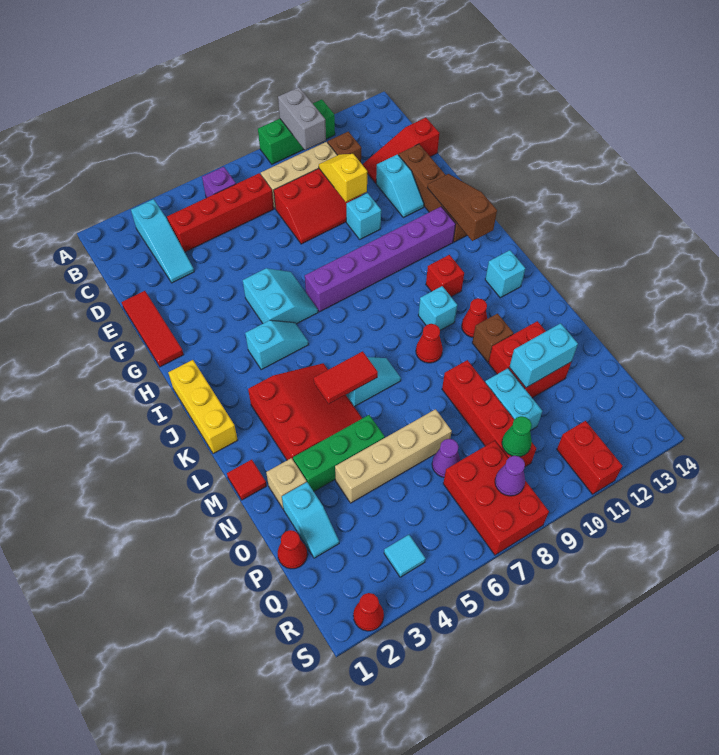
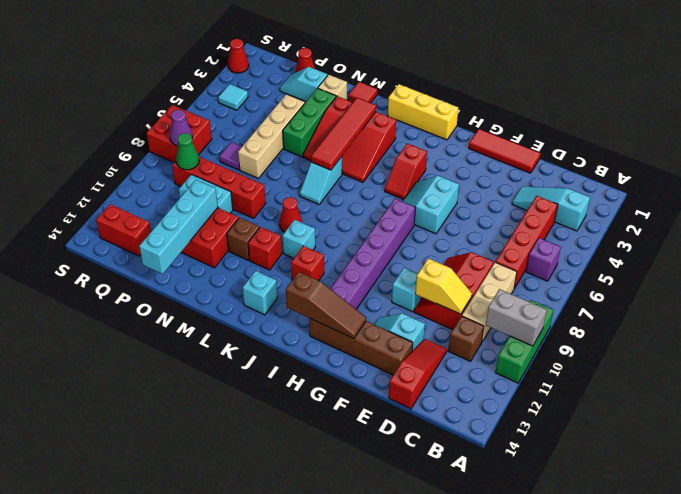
cyan slope G5:H6 level 1 top 5 -> cyan slope G5:H6 level 1 top G
cyan slope I4:I5 level 1 top 4 -> red slope I4:I5 level 1 top 4
red tile L5:L6 level 2 -> red tile L3:L6 level 2
red cone L11 level 1 -> red brick L11 level 1
cyan brick O11:O12 level 2 -> cyan brick O11:O14 level 2
purple cone P7 level 1 -> purple tile P7 level 1
red brick Q7:S8 level 1 -> red brick R7:S8 level 1
red brick R11:S11 level 1 -> red brick Q13:R13 level 1

